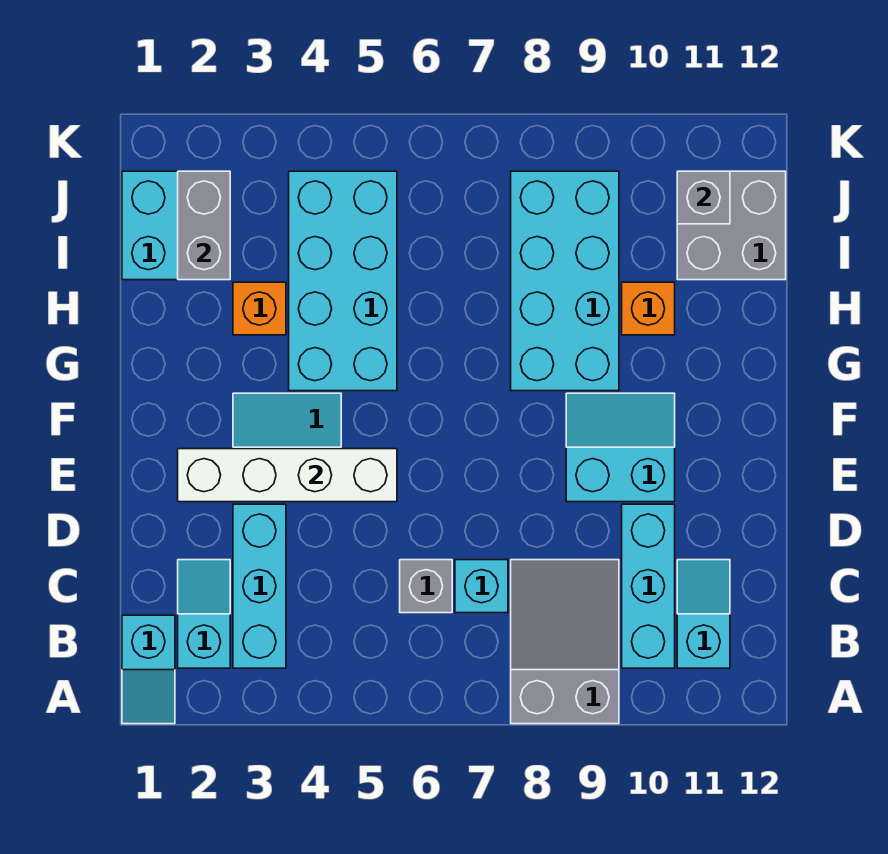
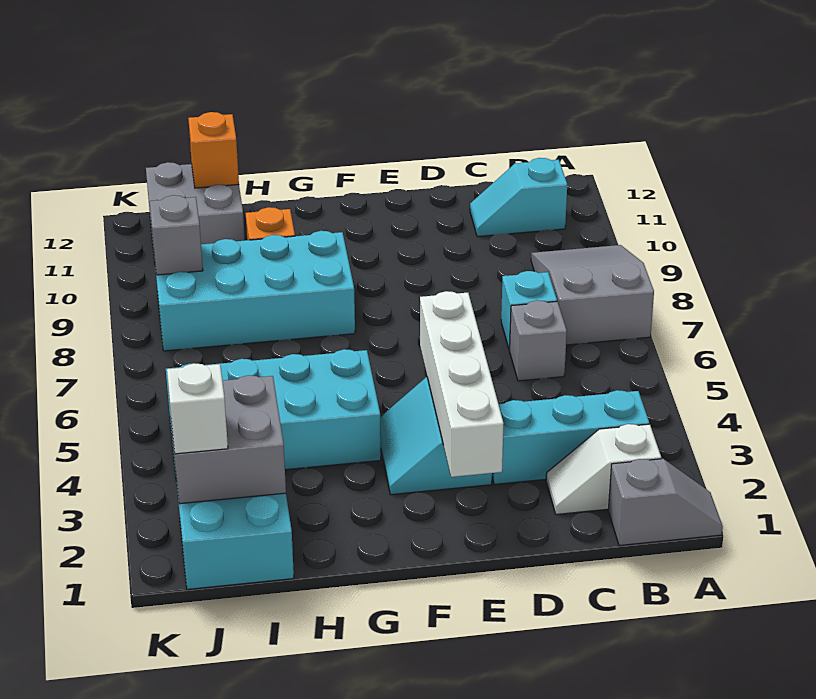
cyan slope A1:B1 level 1 top B -> grey slope A1:B1 level 1 top B
grey slope A8:C9 level 1 top A -> grey slope A7:B9 level 1 top 7
cyan slope B2:C2 level 1 top B -> white slope B2:C2 level 1 top B
cyan brick B10:D10 level 1 -> none
cyan slope E9:F10 level 1 top E -> none
orange brick H3 level 1 -> orange brick I12 level 2
grey brick I2:J2 level 2 -> grey brick I2:J3 level 2
none -> white brick J2 level 3
grey brick J11 level 2 -> grey brick J9 level 2

